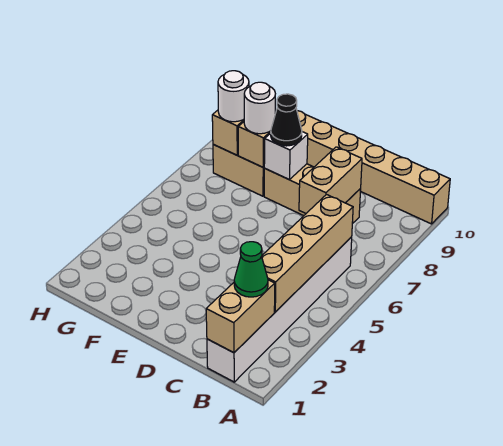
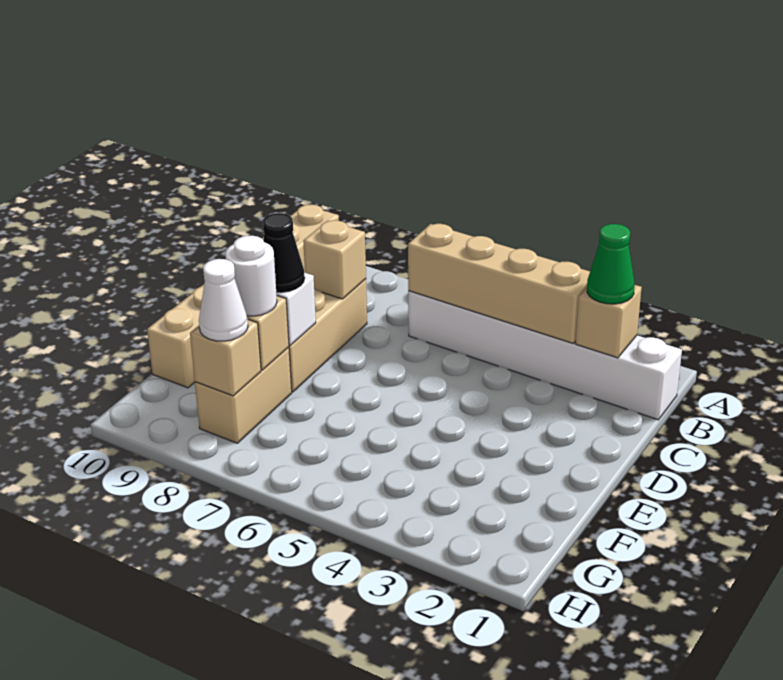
tan brick B1:B2 level 2 -> tan brick B2 level 2
tan brick C7:C8 level 2 -> tan brick C8 level 2
white round brick G8 level 3 -> white cone G8 level 3

